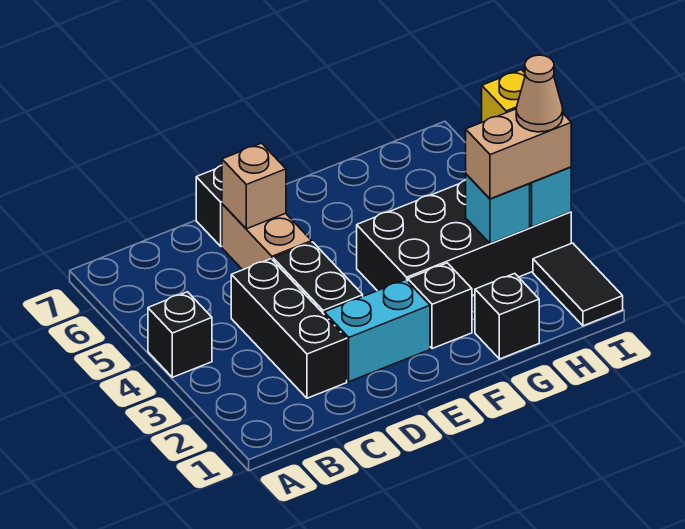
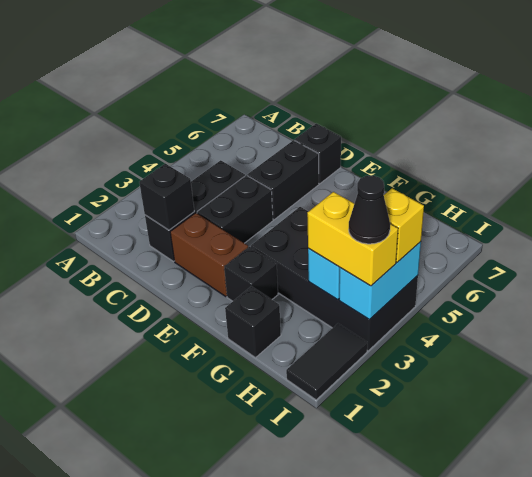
black brick A4 level 1 -> black brick C2 level 2
cyan brick D2:E2 level 1 -> brown brick D2:E2 level 1
tan brick D5:D6 level 1 -> black brick D5:D6 level 1
tan brick D6 level 2 -> none
tan brick H3:I3 level 3 -> yellow brick H3:I3 level 3
tan cone I3 level 4 -> black cone I3 level 4

